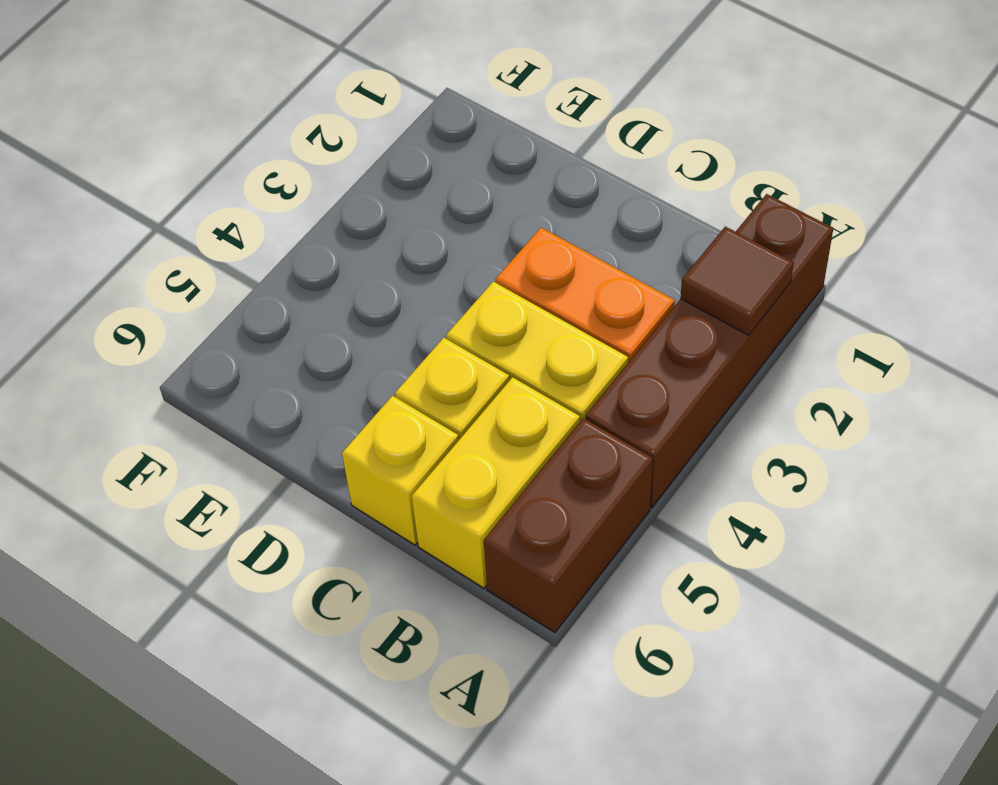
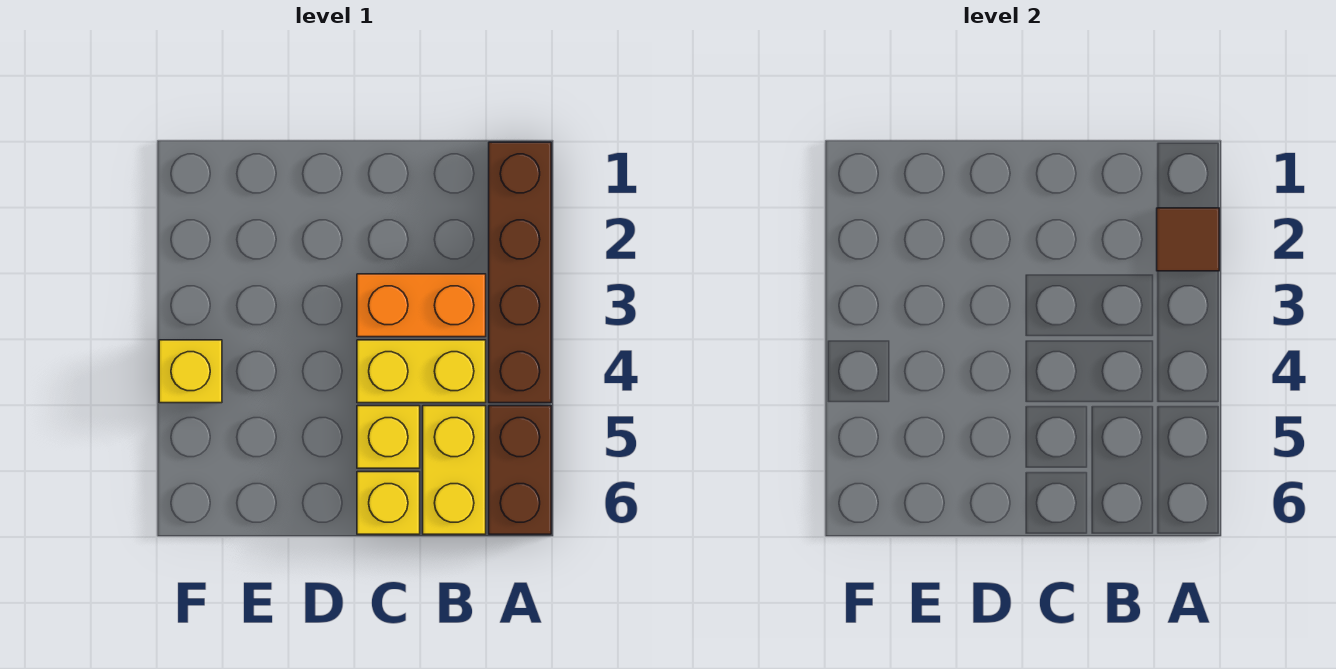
none -> yellow brick F4 level 1

